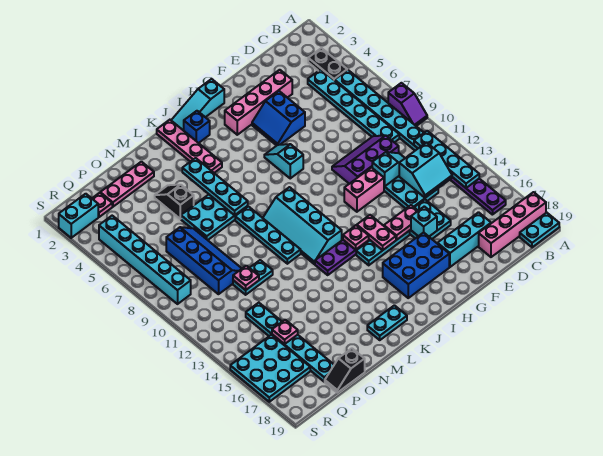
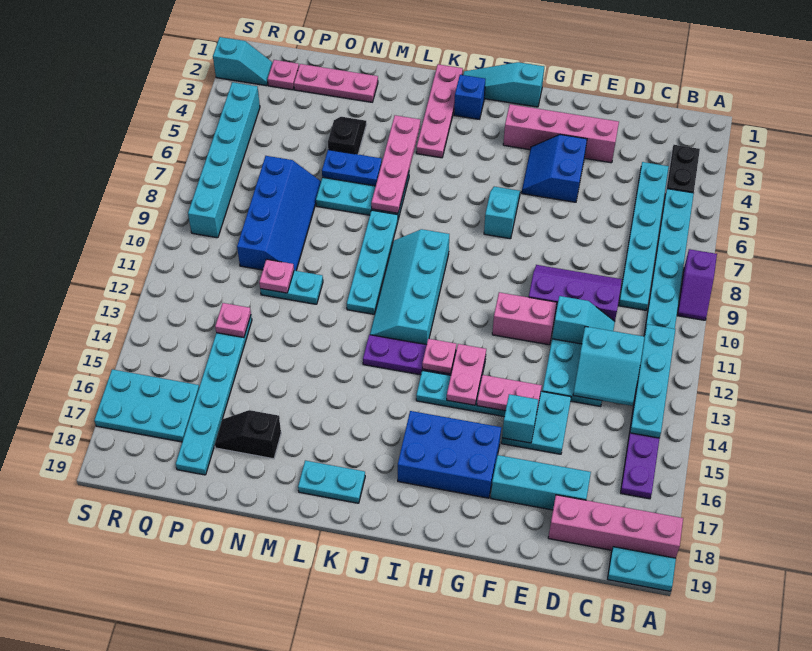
cyan plate L4:L7 level 2 -> pink plate L4:L7 level 2
none -> blue plate M6:N6 level 2
black slope O19:P19 level 1 top O -> black slope N17:O17 level 1 top N
pink plate P15 level 2 -> pink plate P13 level 2
cyan plate Q15:S17 level 1 -> cyan plate Q16:S17 level 1
cyan brick R2:S2 level 1 -> cyan slope R2:S2 level 1 top S

